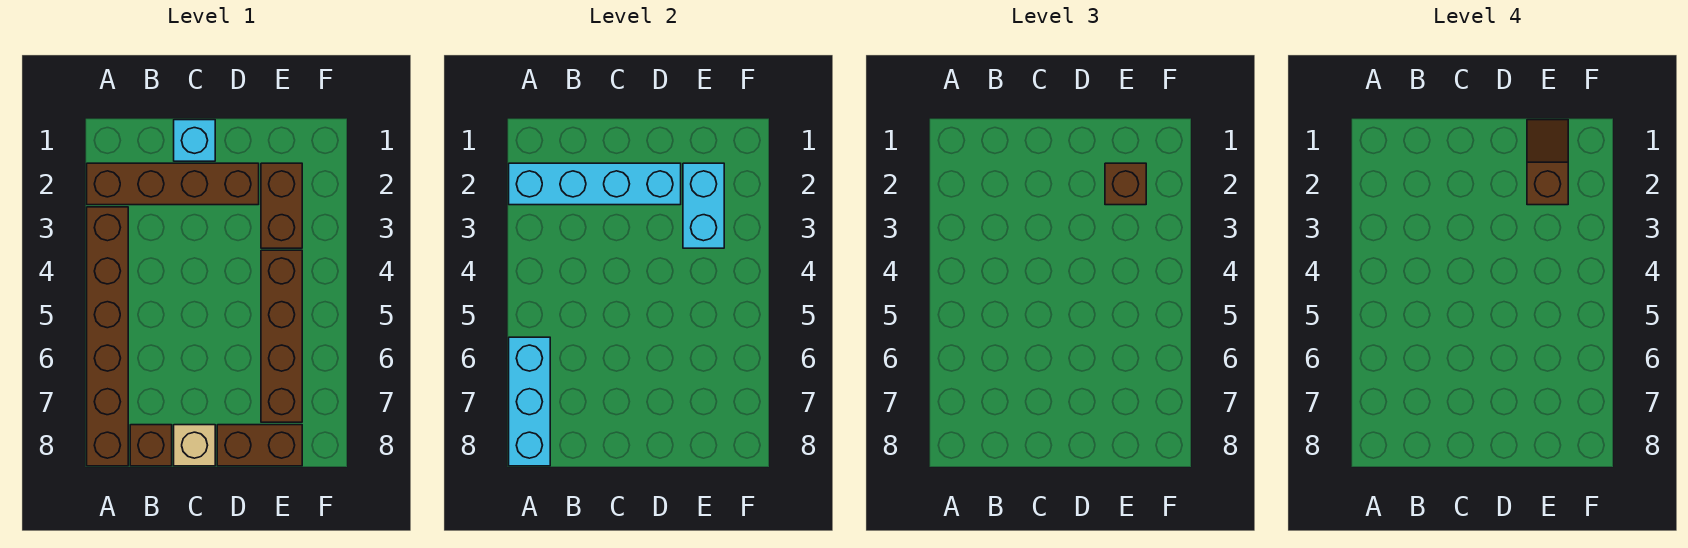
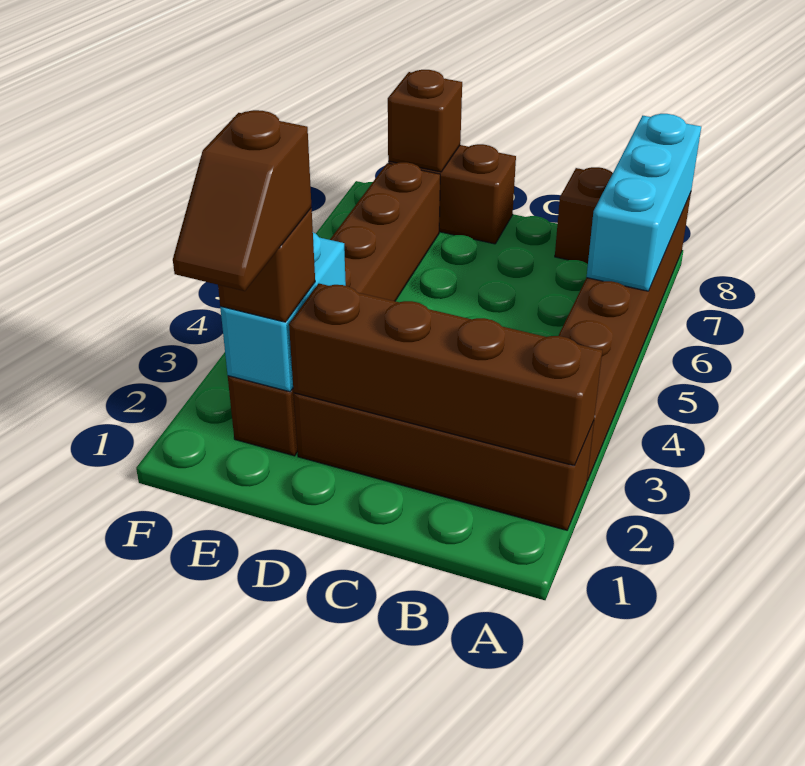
cyan brick A2:D2 level 2 -> brown brick A2:D2 level 2
cyan brick C1 level 1 -> none
tan brick C8 level 1 -> none
none -> brown brick E8 level 2

